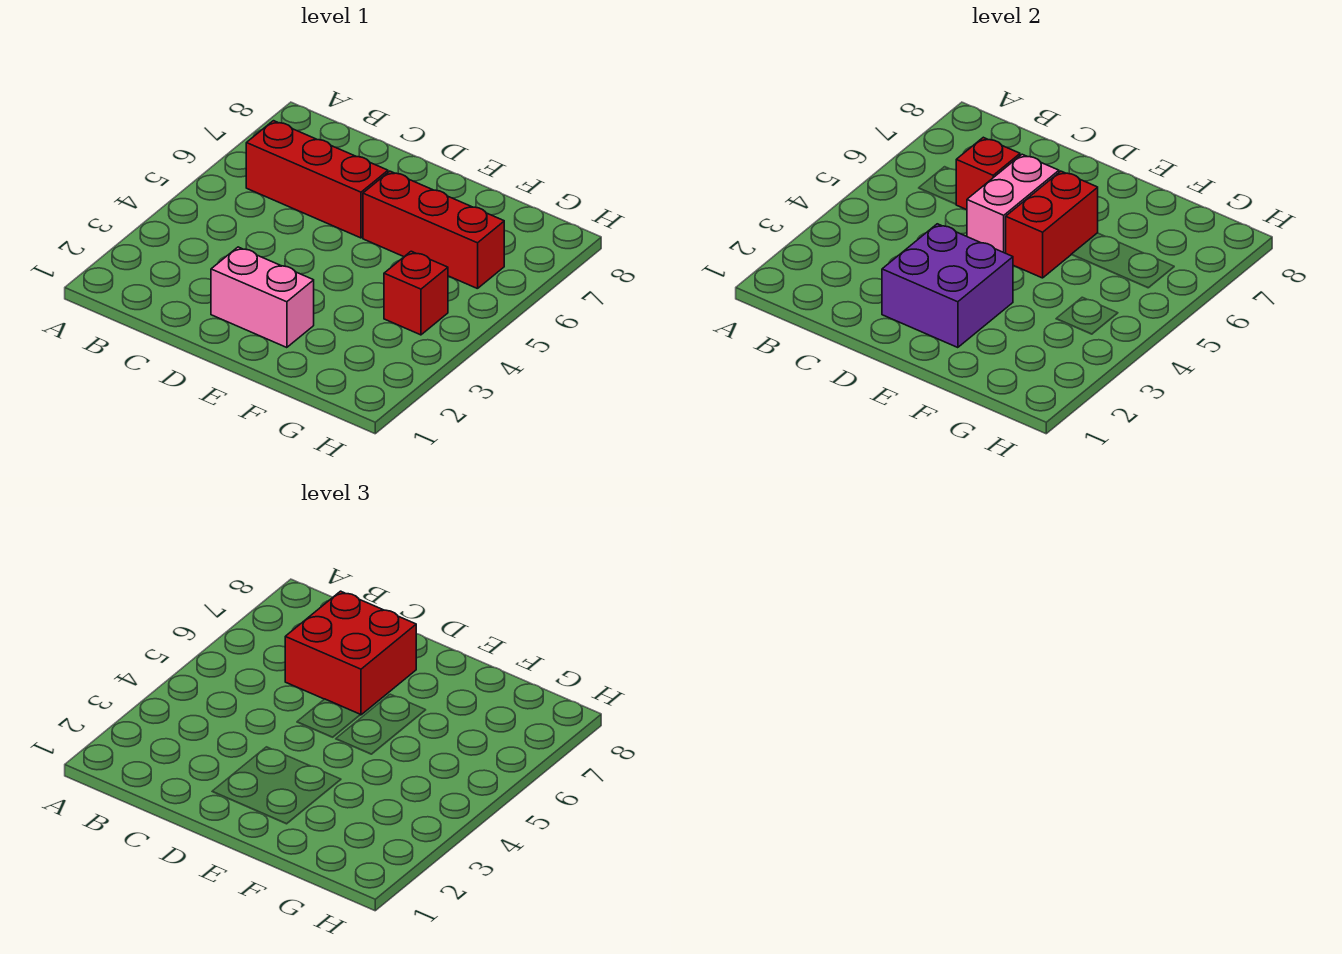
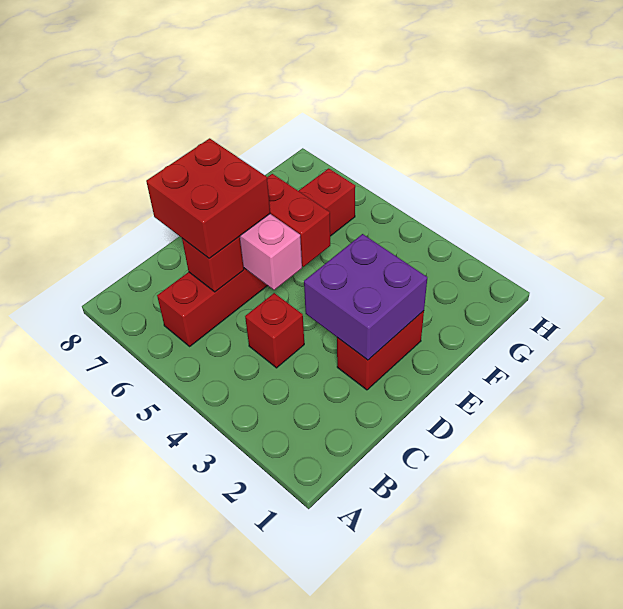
pink brick D2:E2 level 1 -> red brick D2:E2 level 1
red brick G4 level 1 -> red brick C4 level 1

